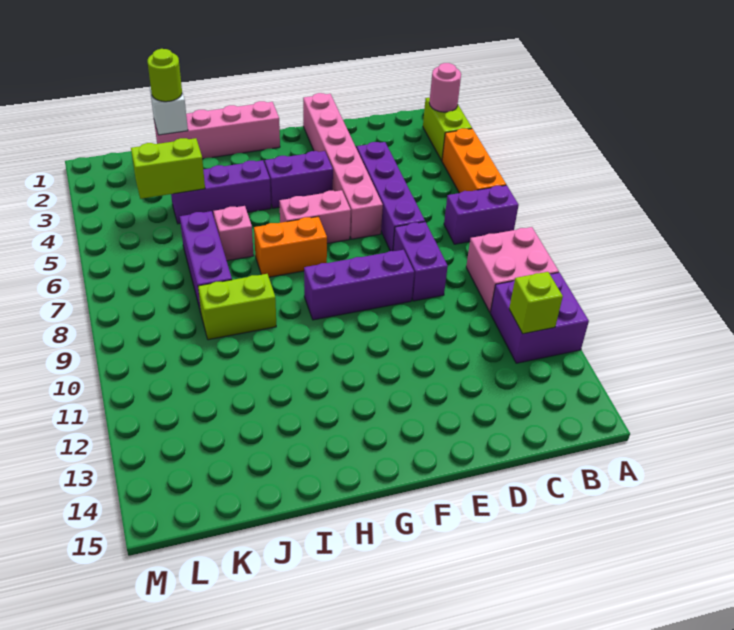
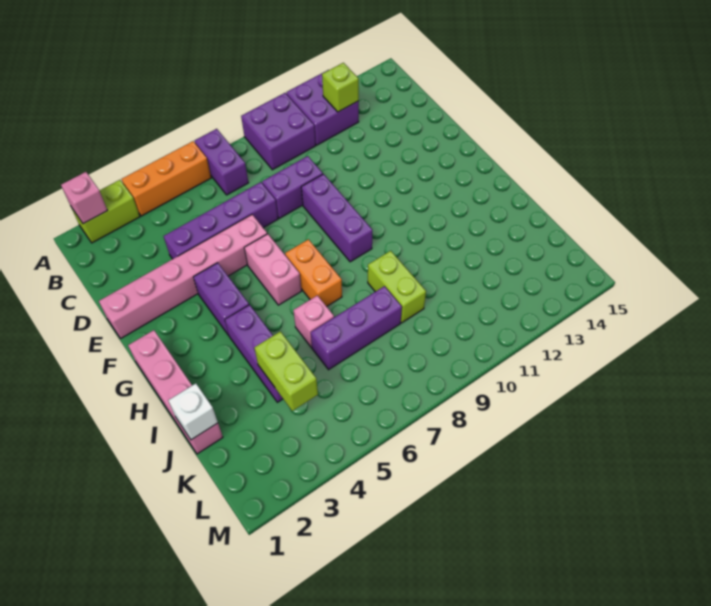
pink round brick A2 level 2 -> pink brick A2 level 2
pink brick A9:B10 level 1 -> purple brick A9:B10 level 1
lime round brick J1 level 3 -> none

